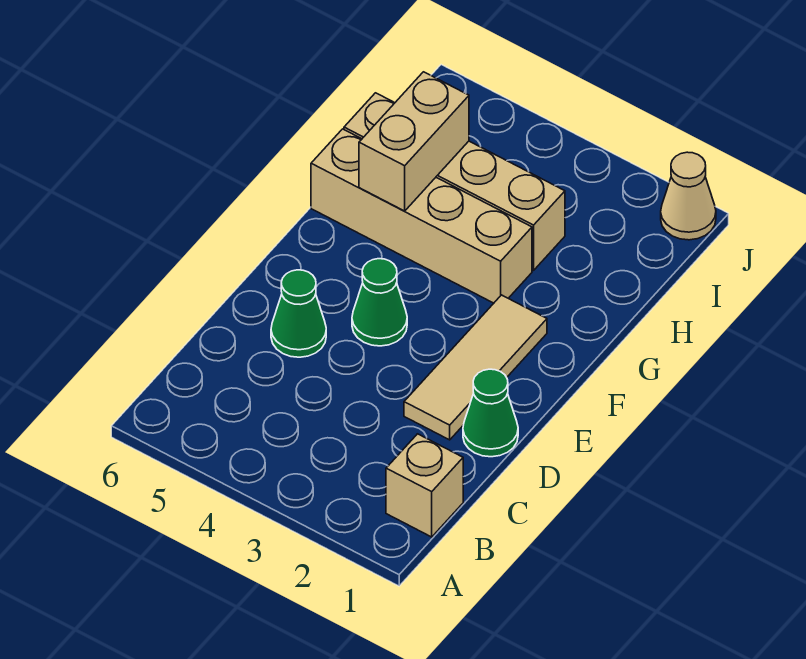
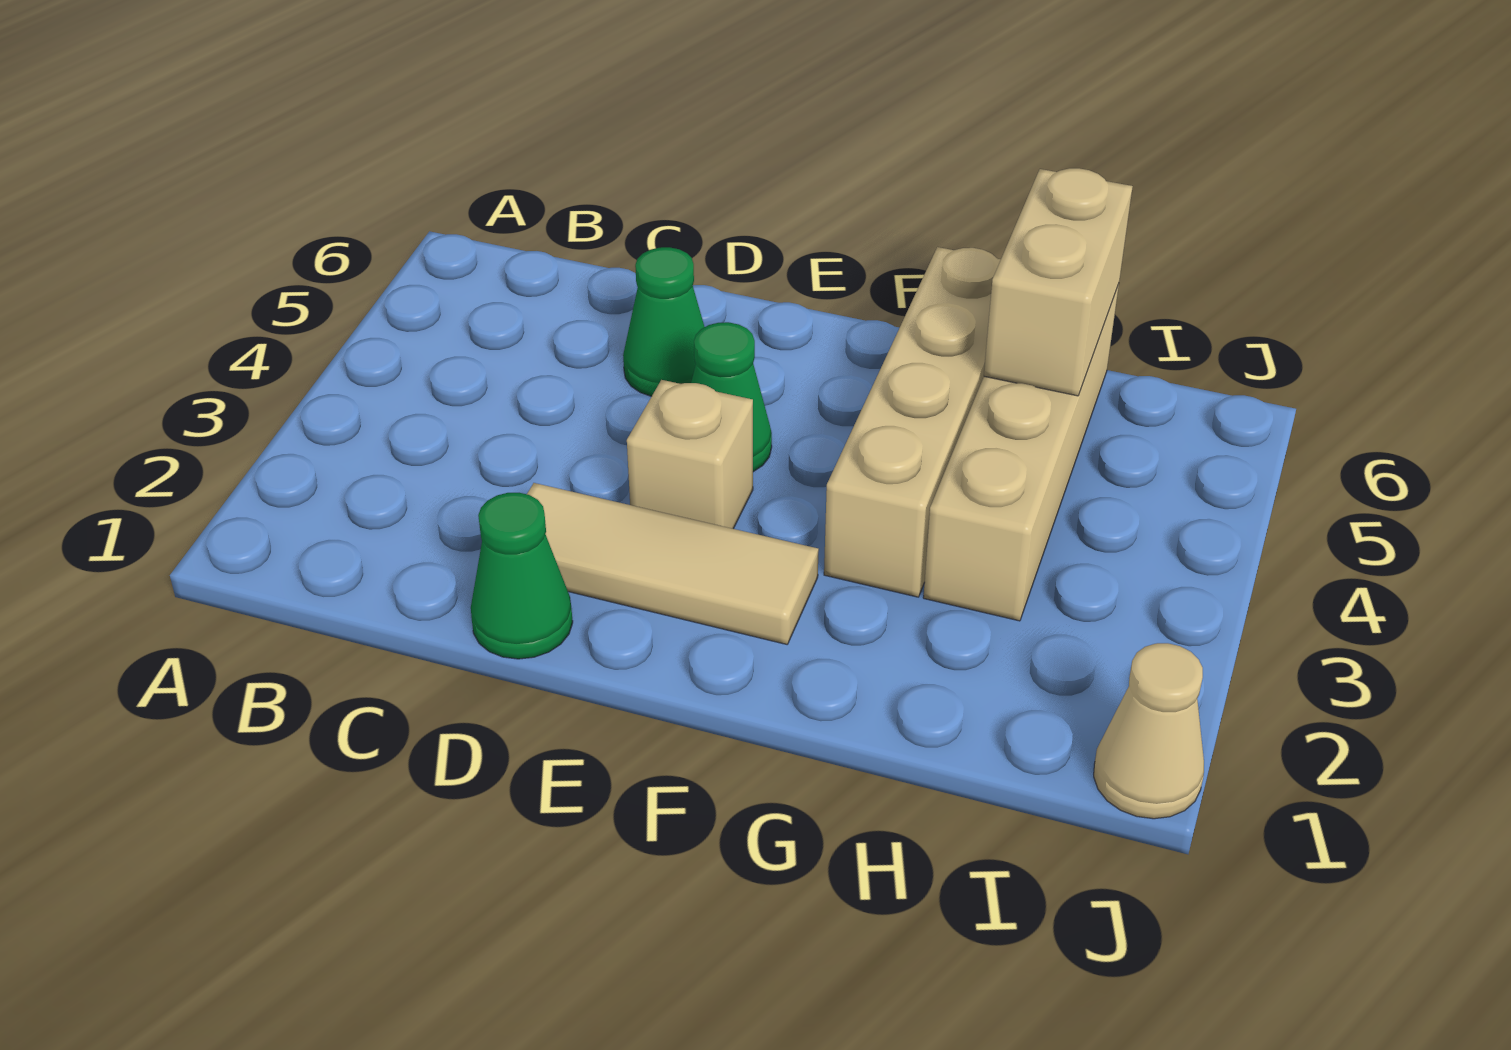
tan brick B1 level 1 -> tan brick E3 level 1
tan brick G5:H5 level 2 -> tan brick H5:H6 level 2

